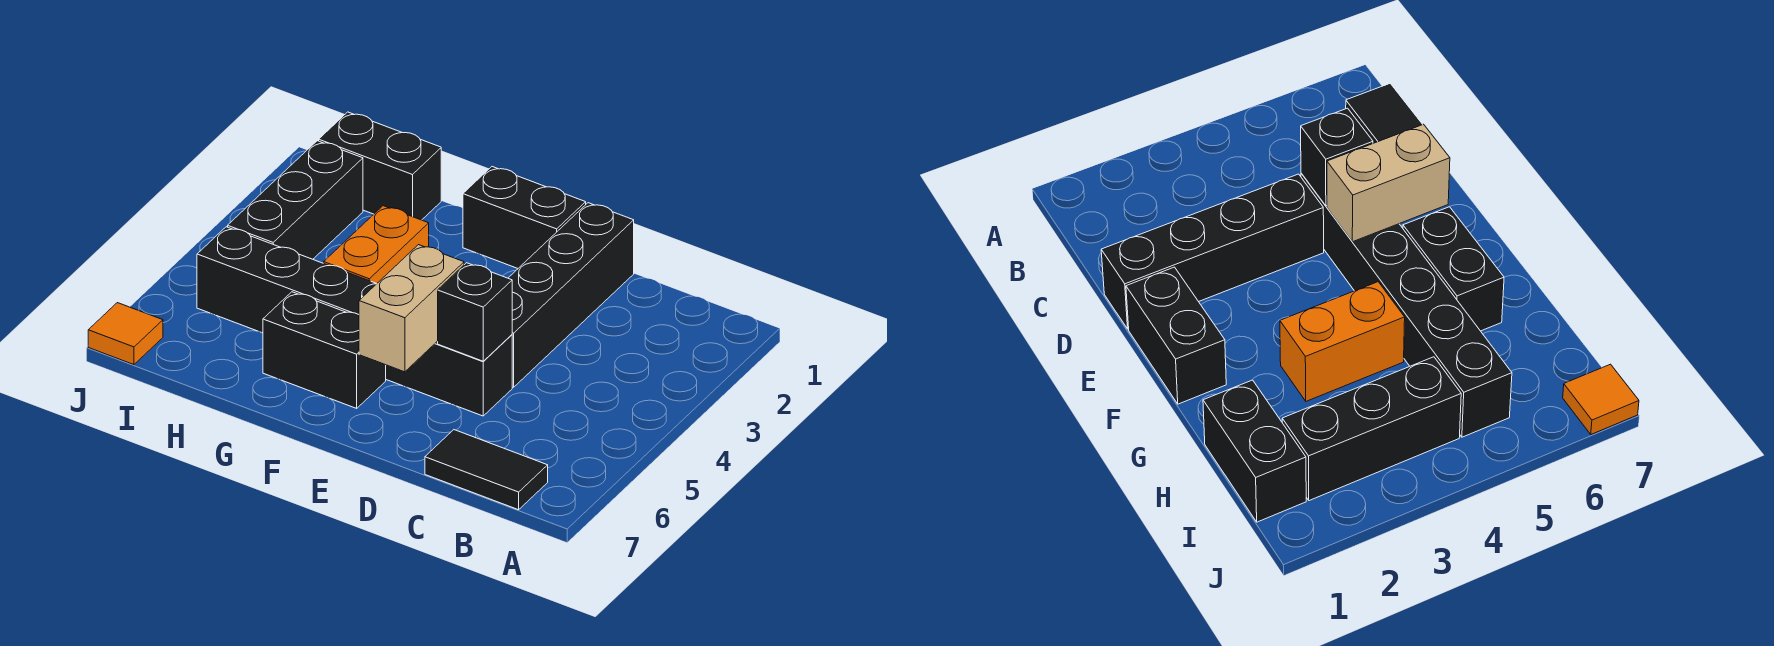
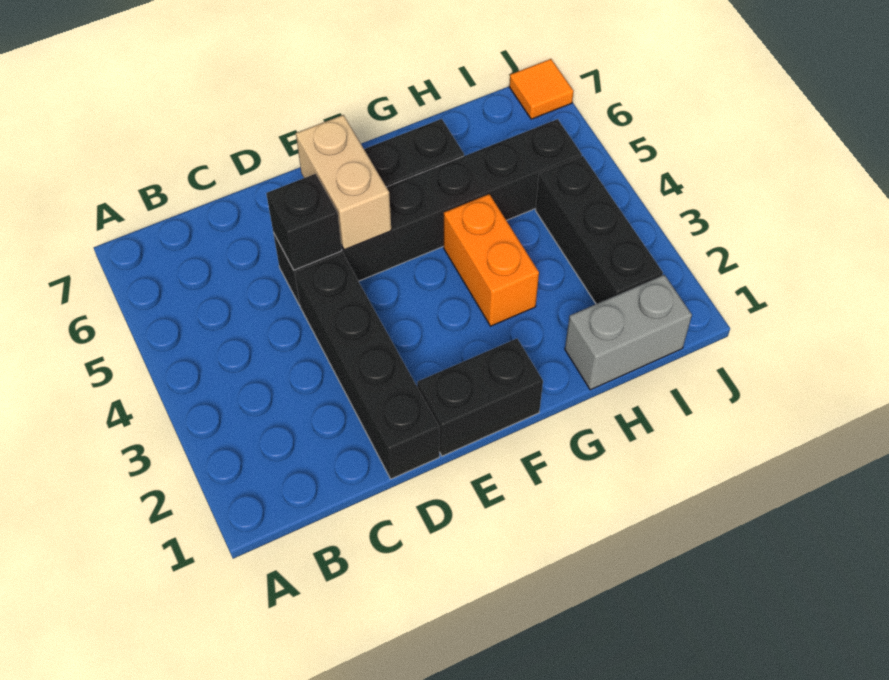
black tile B7:C7 level 1 -> none
black brick H1:I1 level 1 -> grey brick H1:I1 level 1

